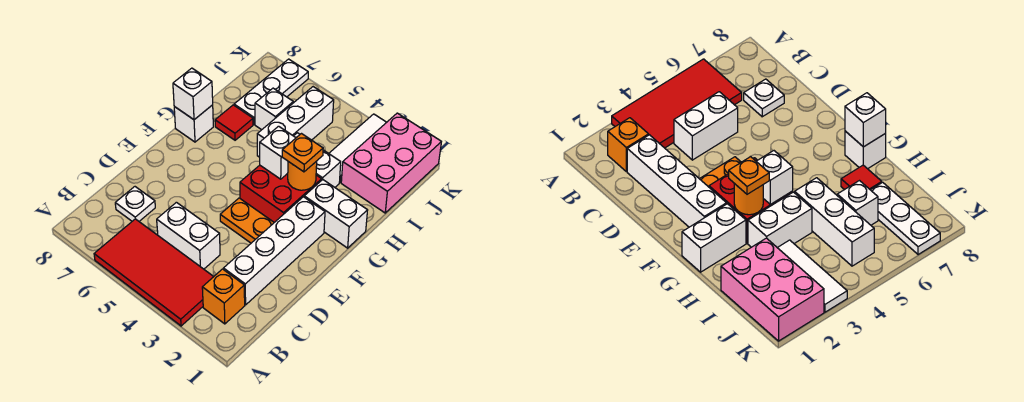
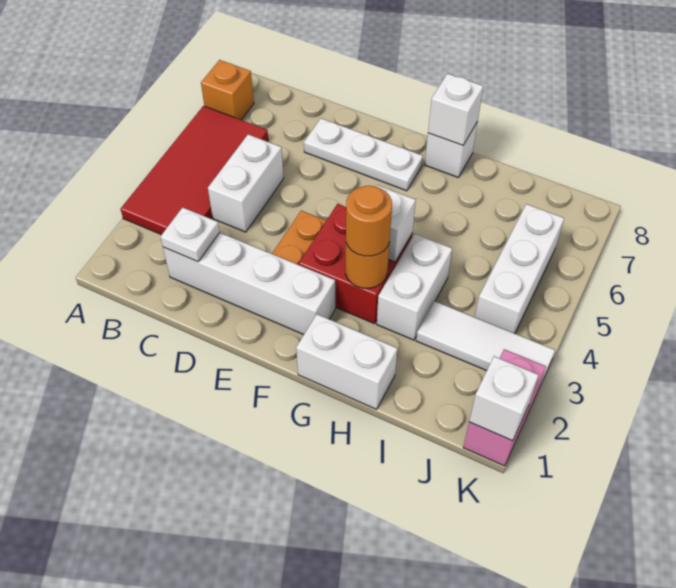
orange brick B2 level 1 -> orange brick A7 level 1
white plate C7 level 1 -> white plate C2 level 2
white brick G1:G2 level 1 -> white brick G1:H1 level 1
orange plate G3 level 3 -> orange round brick G3 level 3
white brick H5:J5 level 1 -> white brick J4:J6 level 1
red tile H7 level 1 -> none
pink brick I1:K2 level 1 -> pink brick K1:K2 level 1
white brick I6 level 1 -> white brick K1 level 2
white plate I7:K7 level 1 -> white plate D7:F7 level 1

